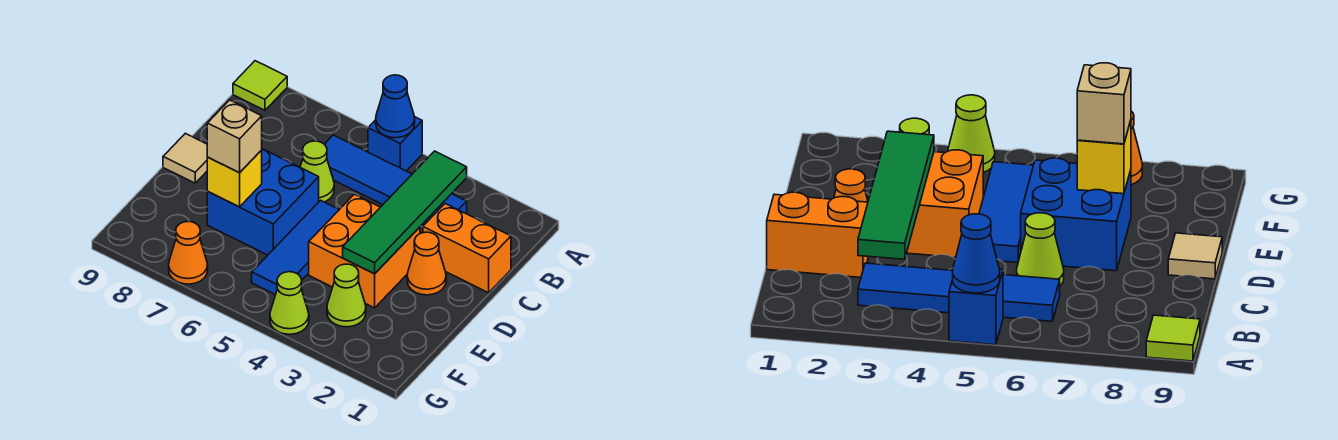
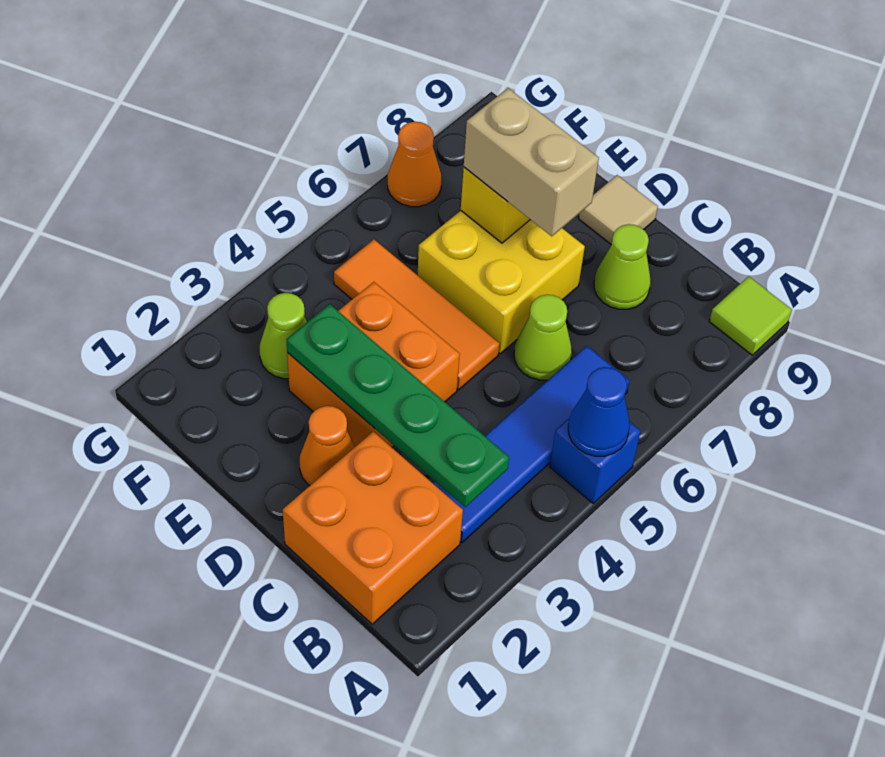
green tile B3:E3 level 2 -> green plate B3:E3 level 2
orange brick C1:C2 level 1 -> orange brick B1:C2 level 1
blue tile D5:F5 level 1 -> orange tile D5:F5 level 1
blue brick D6:E7 level 1 -> yellow brick D6:E7 level 1
tan brick E7 level 3 -> tan brick D7:E7 level 3
lime cone G4 level 1 -> lime cone C8 level 1

